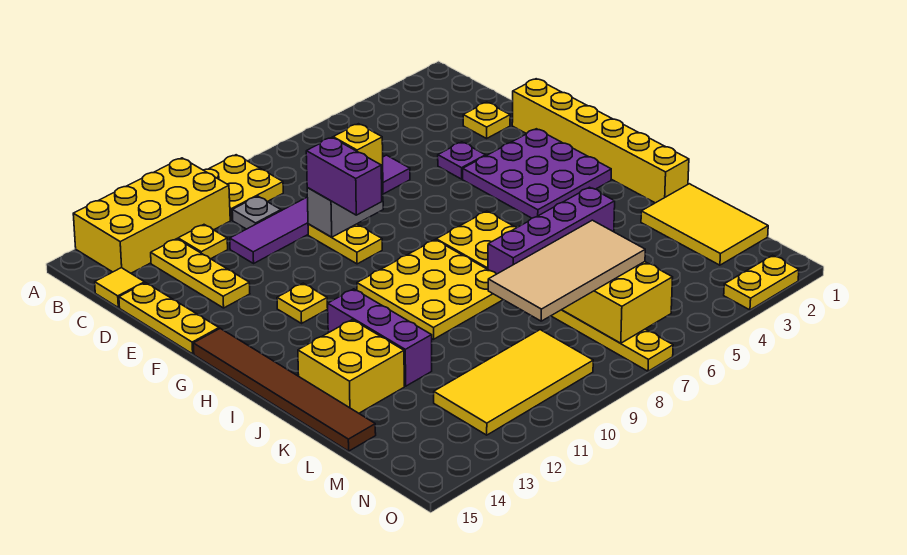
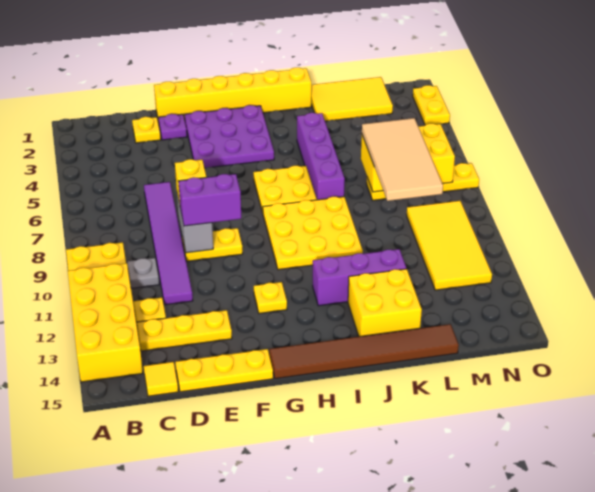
purple plate E4 level 1 -> purple plate E2 level 1

